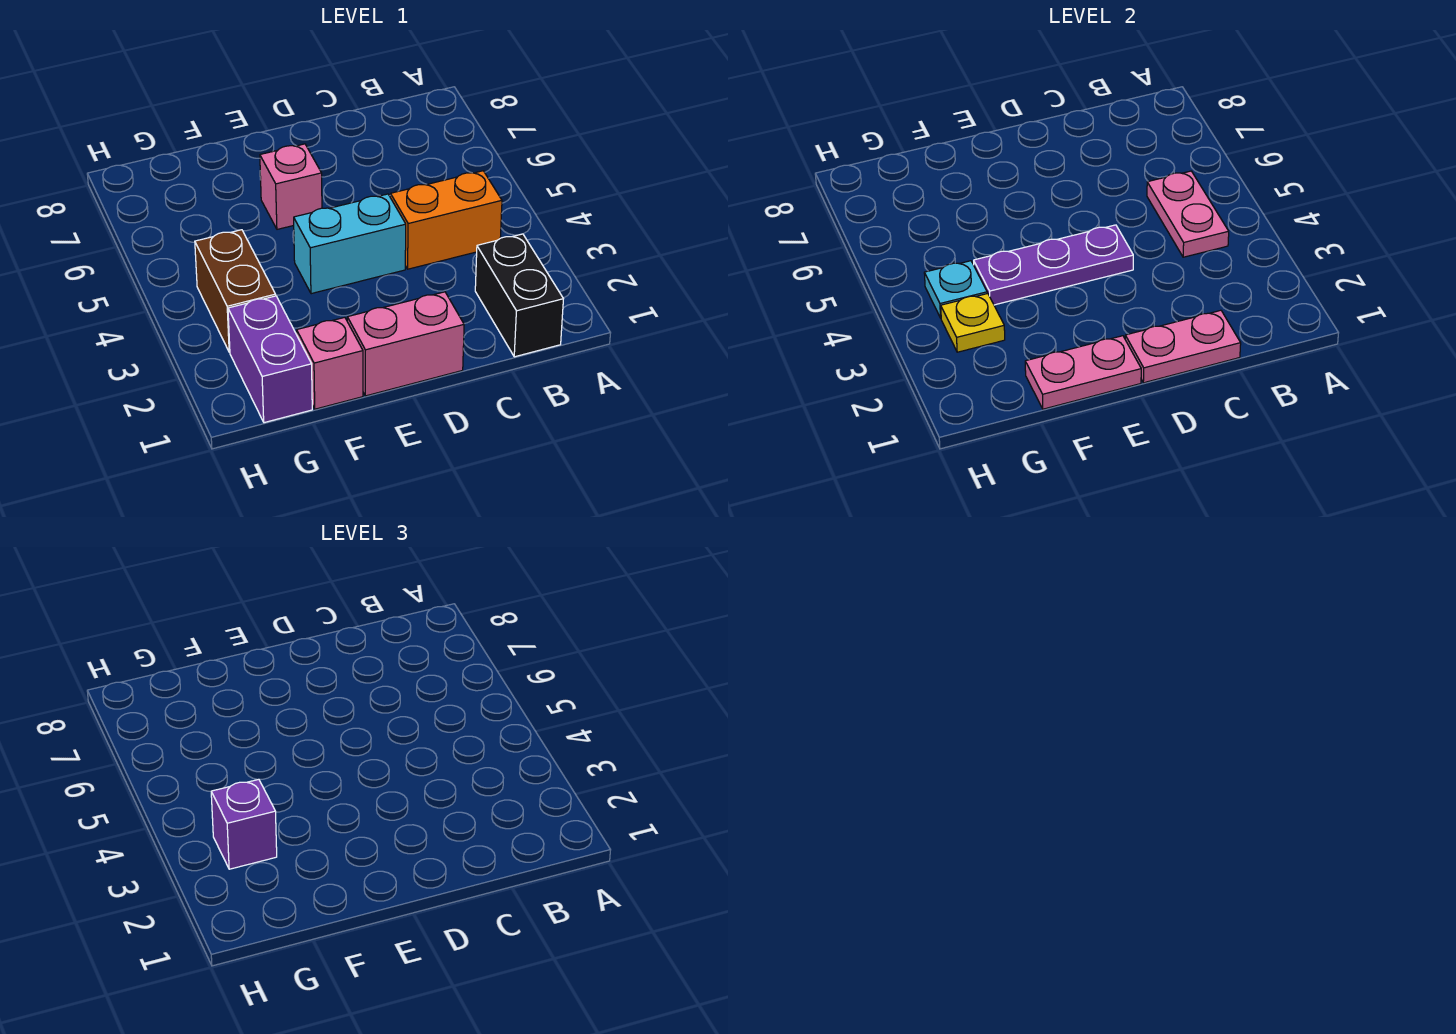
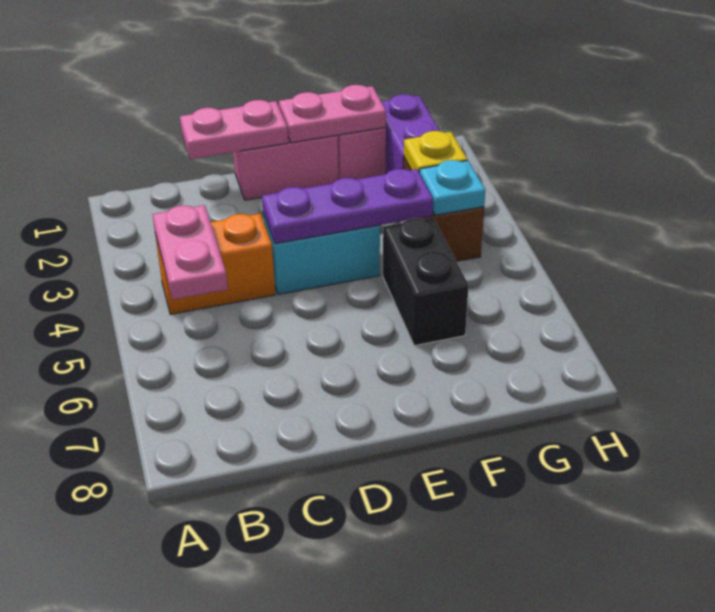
black brick B1:B2 level 1 -> black brick F5:F6 level 1
pink brick E6 level 1 -> none
purple brick G3 level 3 -> none

